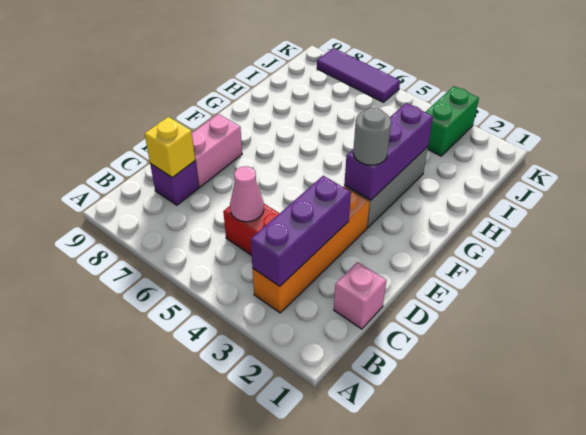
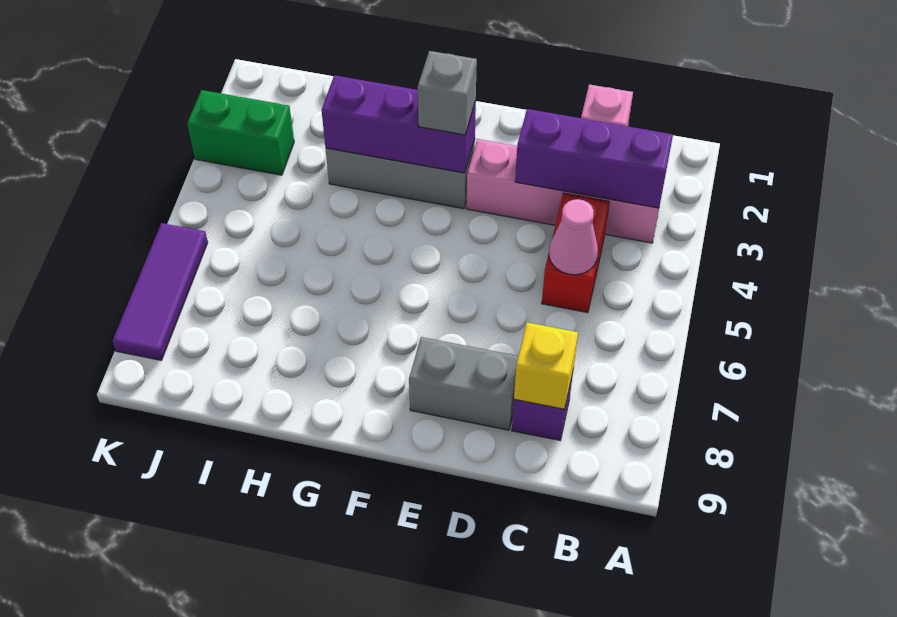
orange brick B3:E3 level 1 -> pink brick B3:E3 level 1
pink brick D8:E8 level 1 -> grey brick D8:E8 level 1
grey round brick F3 level 3 -> grey brick F3 level 3

